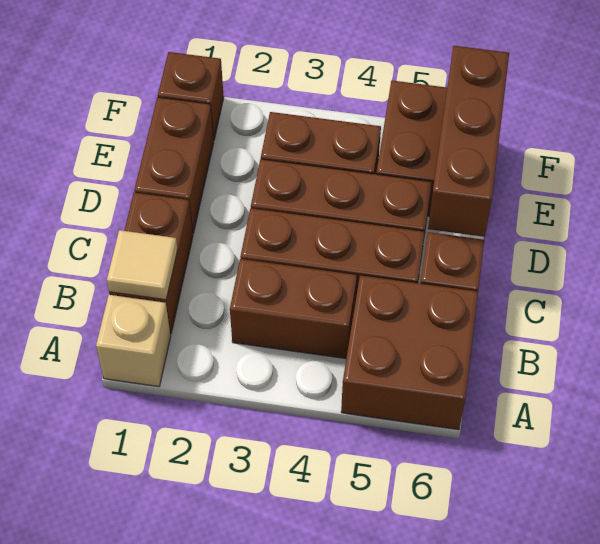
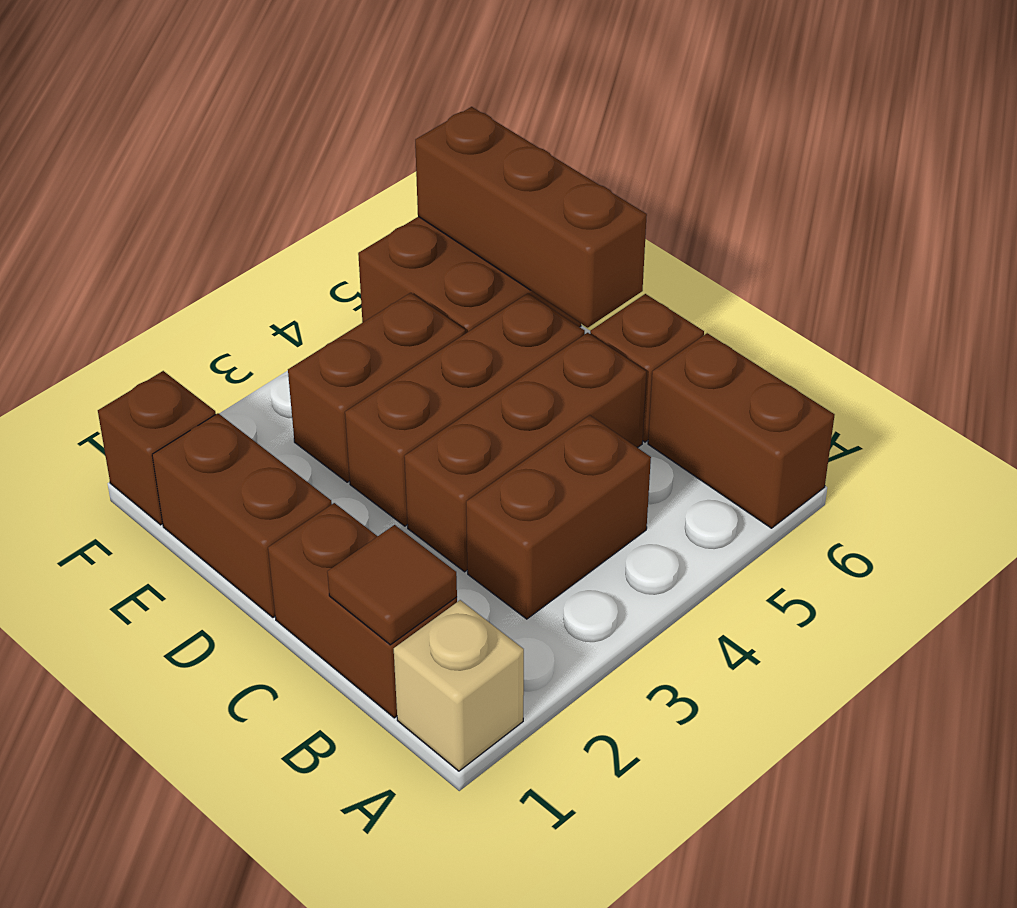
brown brick A5:B6 level 1 -> brown brick A6:B6 level 1
tan tile B1 level 2 -> brown tile B1 level 2

